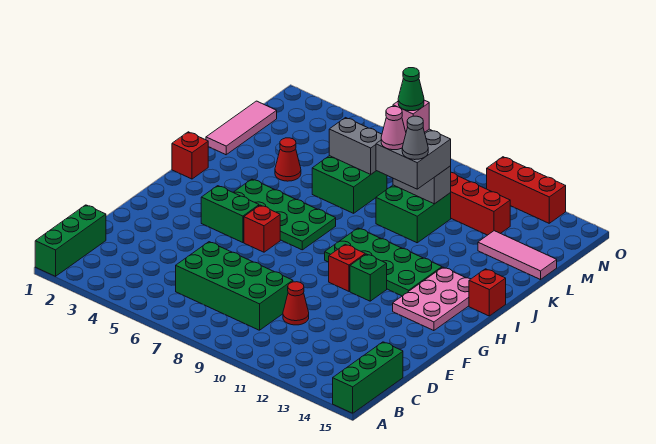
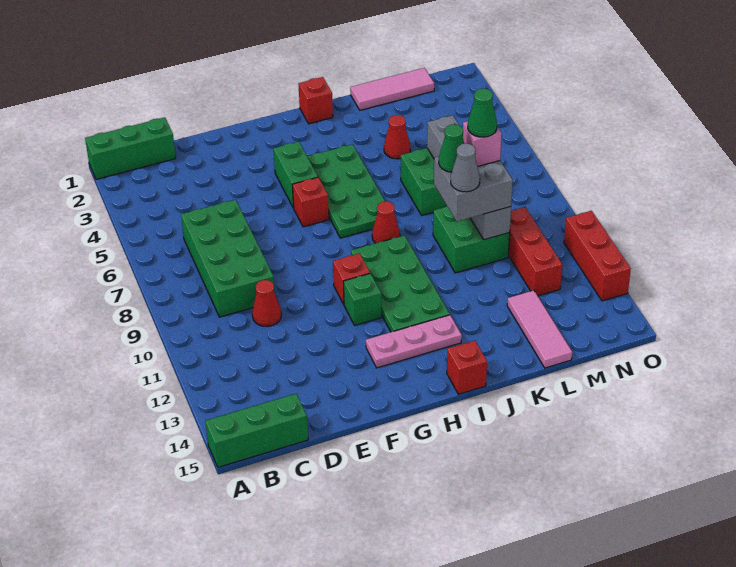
pink plate G13:I14 level 1 -> pink plate G13:I13 level 1
none -> red cone I8 level 1
pink cone K9 level 4 -> green cone K9 level 4

